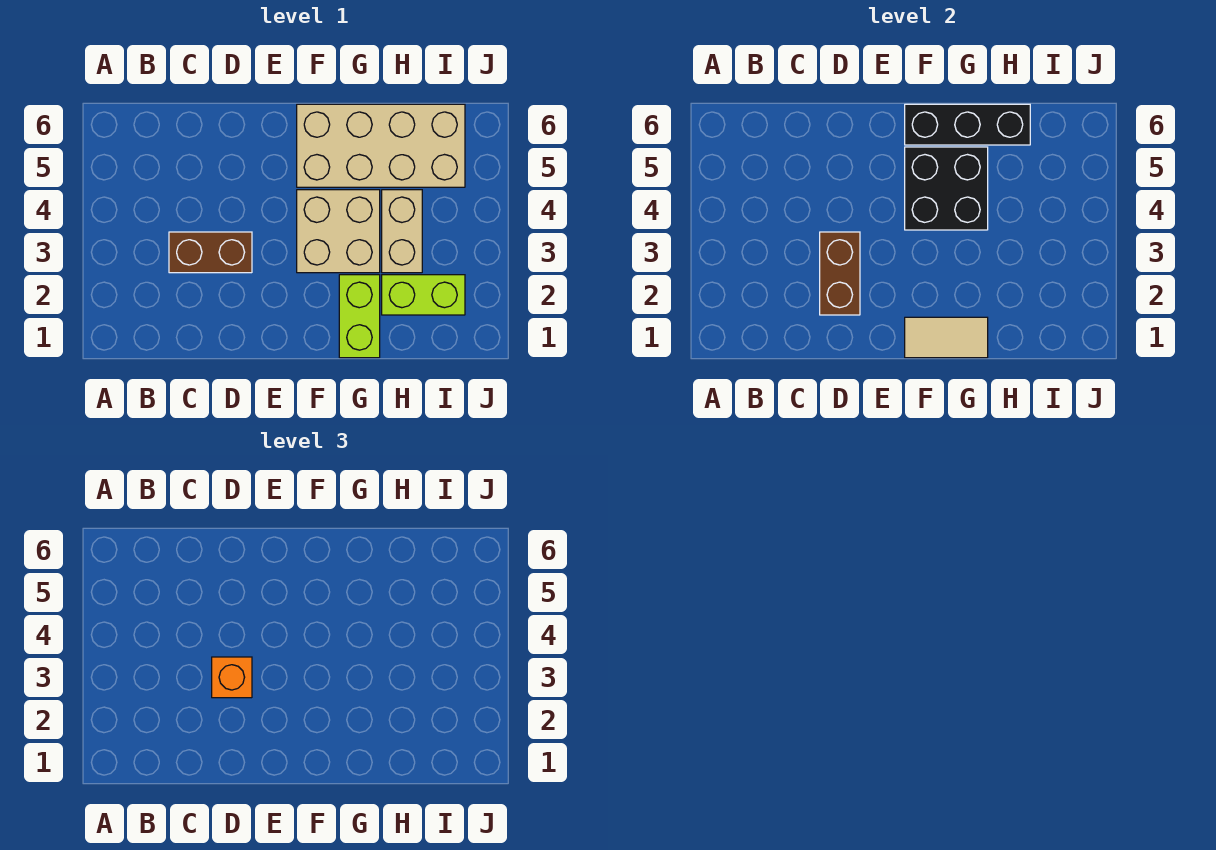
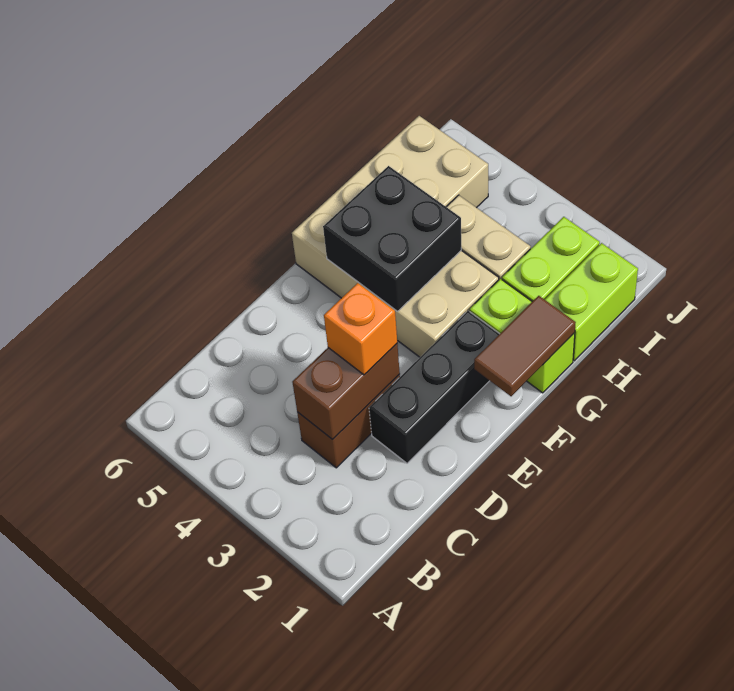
brown brick D2:D3 level 2 -> brown brick C3:D3 level 2
tan tile F1:G1 level 2 -> brown tile F1:G1 level 2
black brick F6:H6 level 2 -> black brick D2:F2 level 1
none -> lime brick H1:I1 level 1

